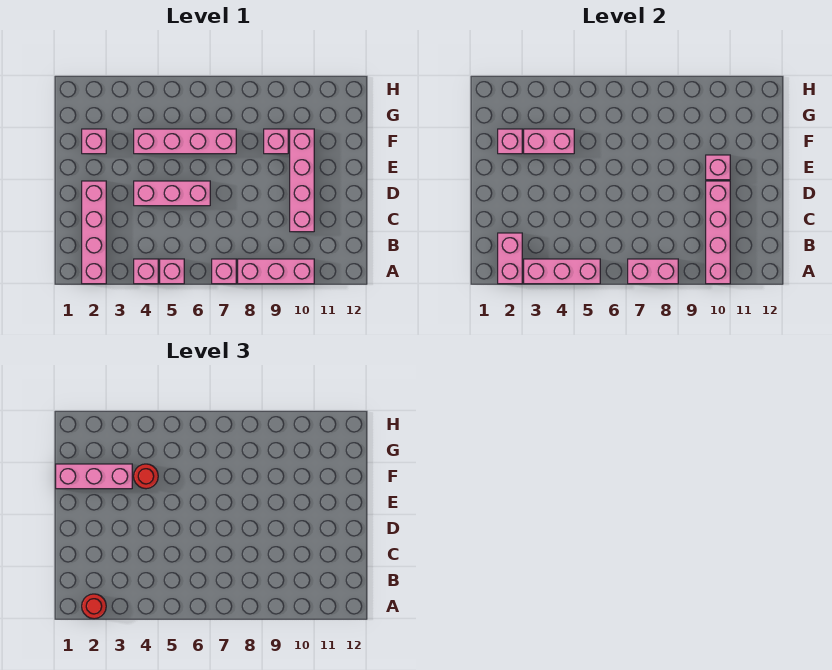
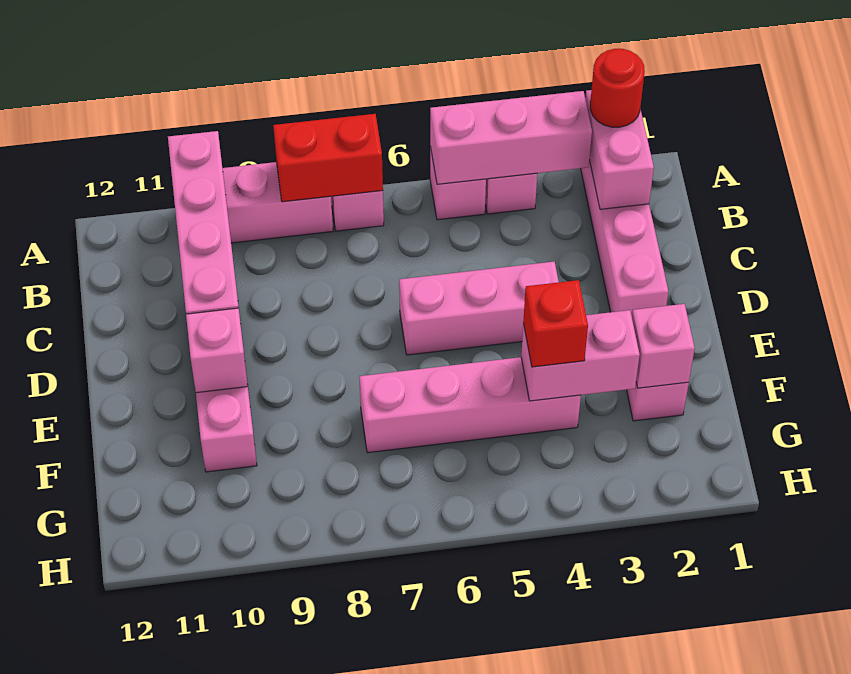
pink brick A7:A8 level 2 -> red brick A7:A8 level 2
pink brick F1:F3 level 3 -> none
red round brick F4 level 3 -> red brick F4 level 3
pink brick F9 level 1 -> none

